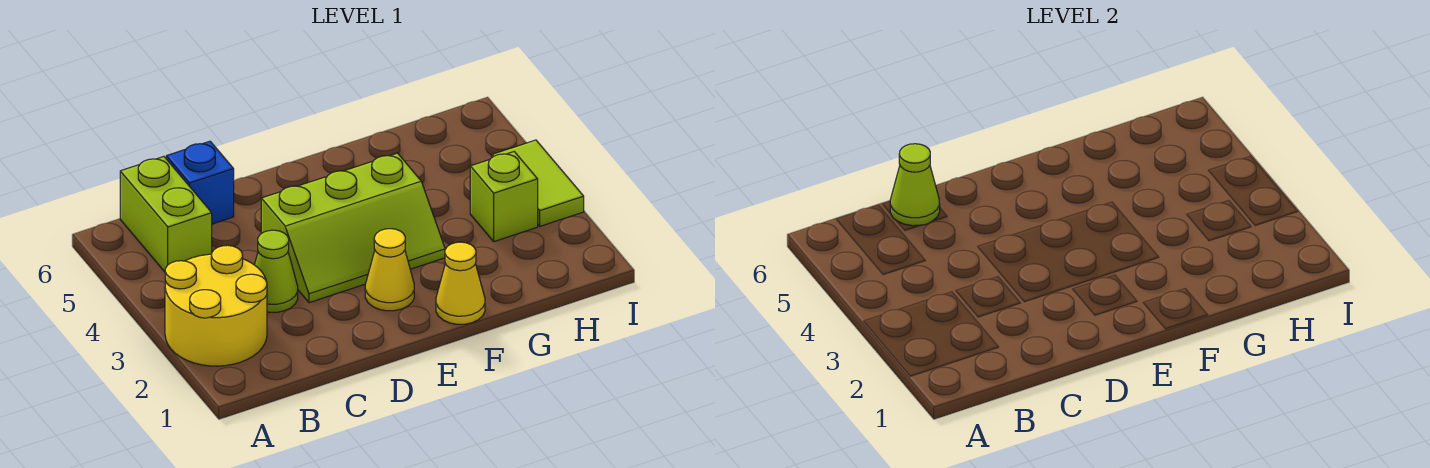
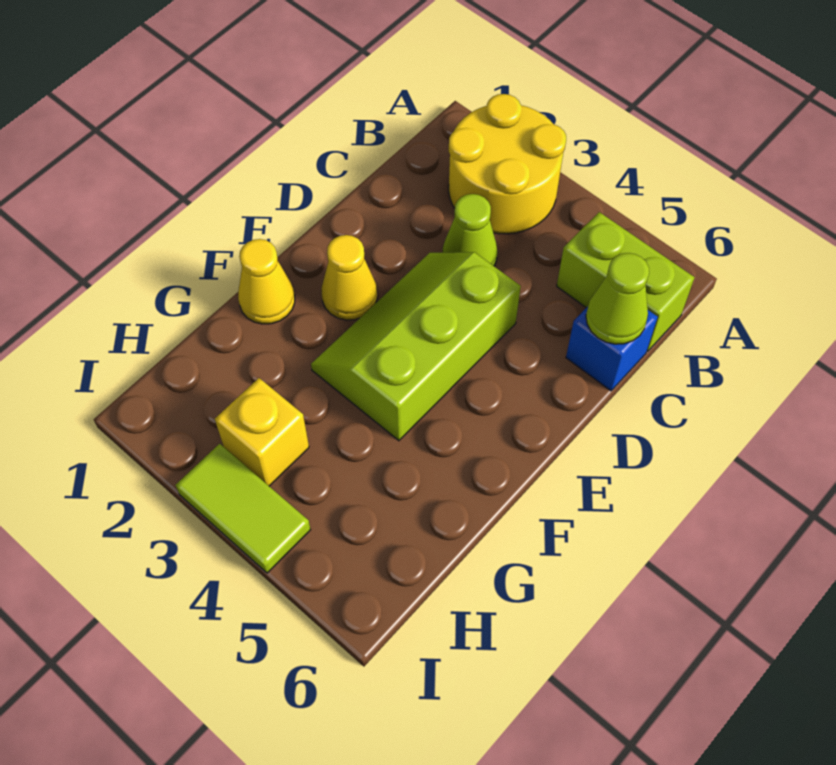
lime brick H3 level 1 -> yellow brick H3 level 1

